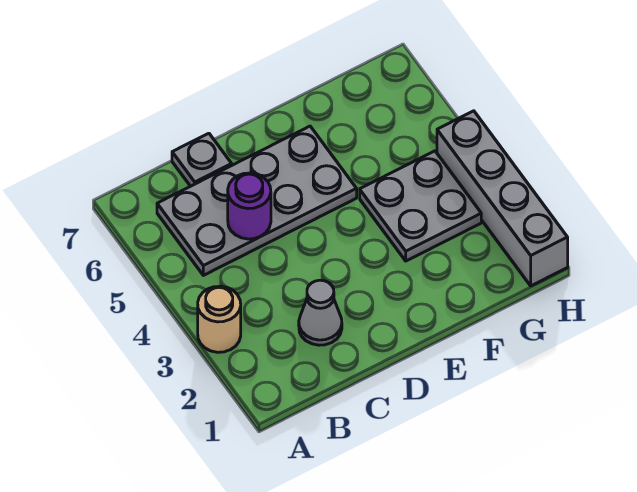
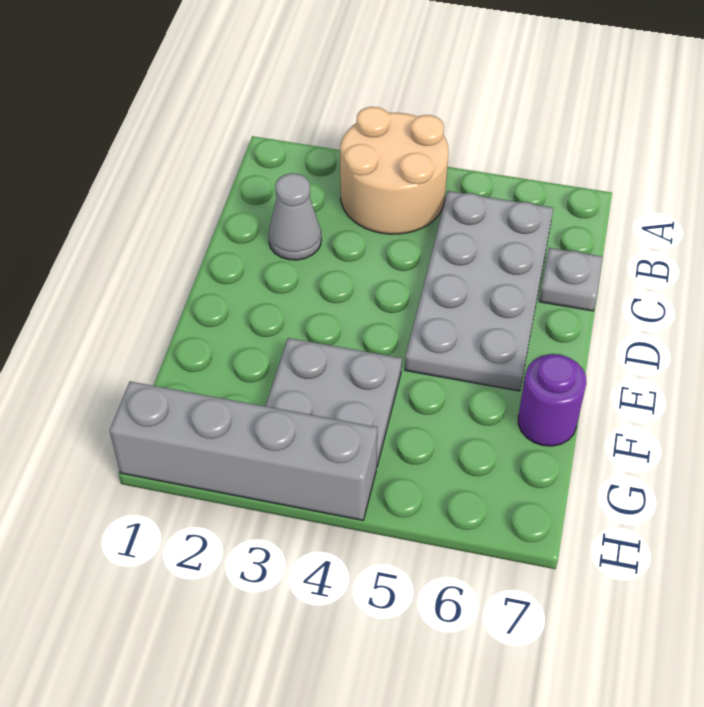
tan round brick A3 level 1 -> tan round brick A3:B4 level 1
purple round brick C5 level 2 -> purple round brick F7 level 1

